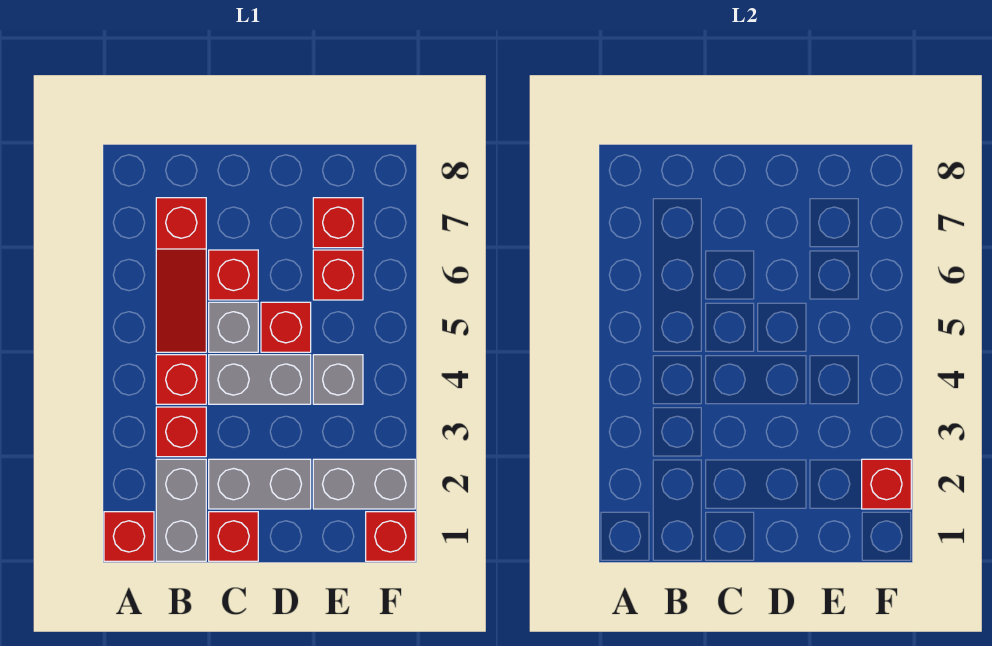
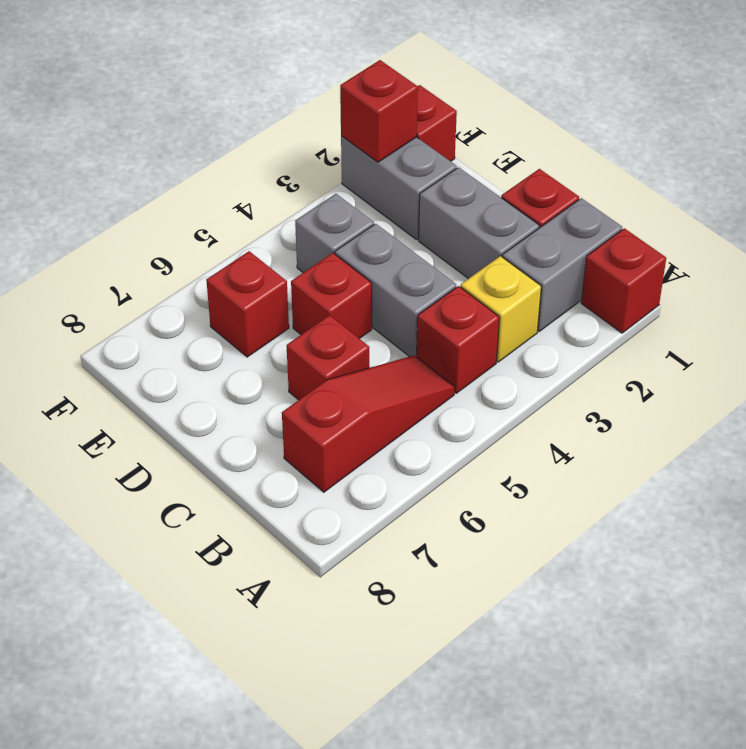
red brick B3 level 1 -> yellow brick B3 level 1
grey brick C5 level 1 -> none
red brick E7 level 1 -> none

